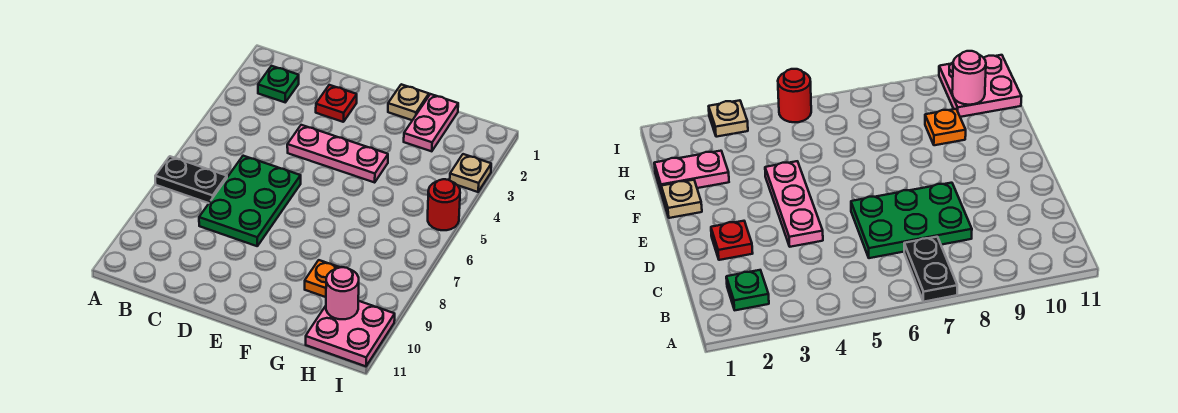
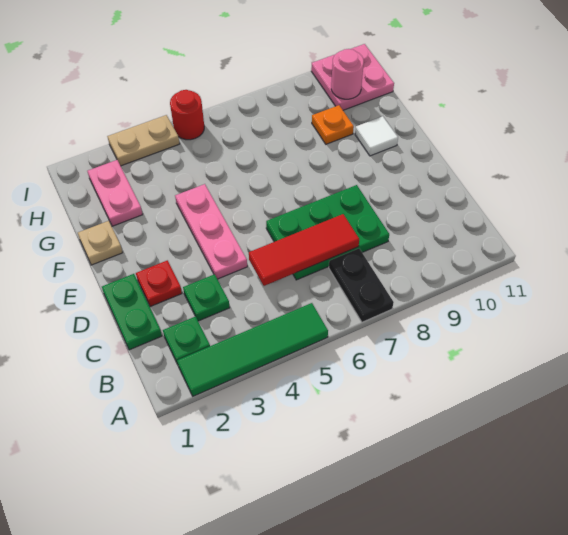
none -> green tile A2:A5 level 1
none -> green plate C1:D1 level 1
none -> green plate C3 level 1
none -> red tile C5:C7 level 2
none -> white tile F10 level 1
pink plate G1:G2 level 1 -> pink plate G2:H2 level 1
tan plate I3 level 1 -> tan plate I3:I4 level 1

